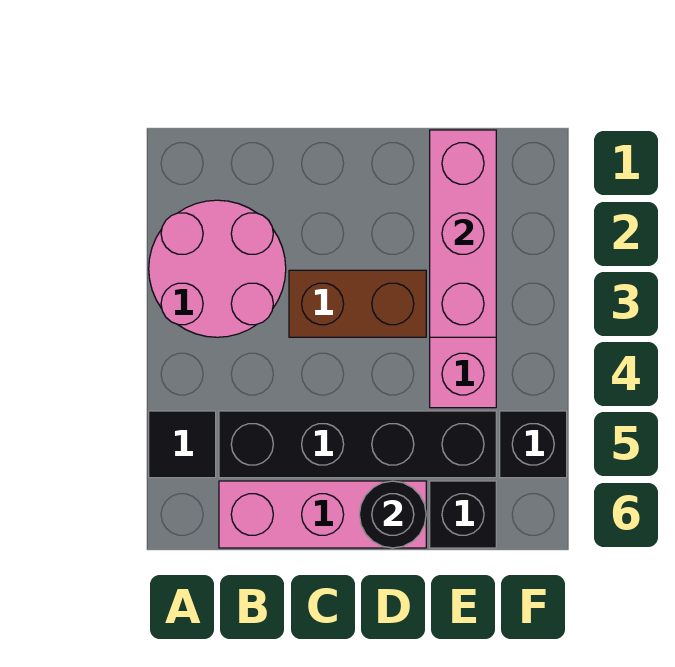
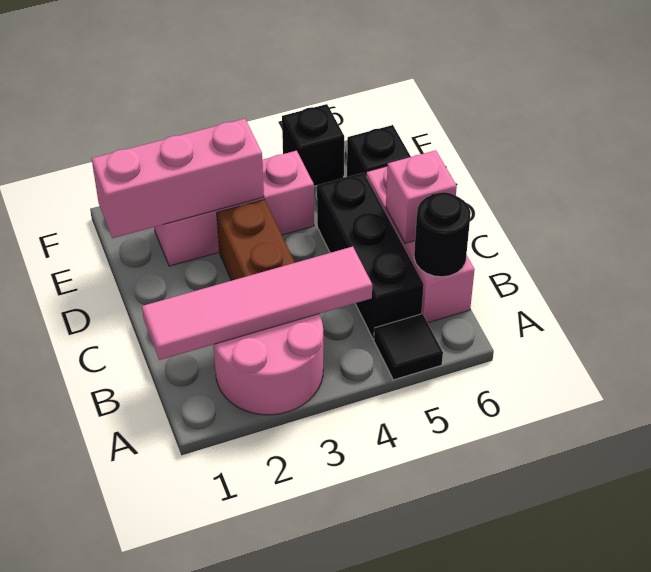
none -> pink tile B1:B4 level 2
black brick B5:E5 level 1 -> black brick B5:D5 level 1
none -> pink brick C6 level 2
black round brick D6 level 2 -> black round brick B6 level 2

